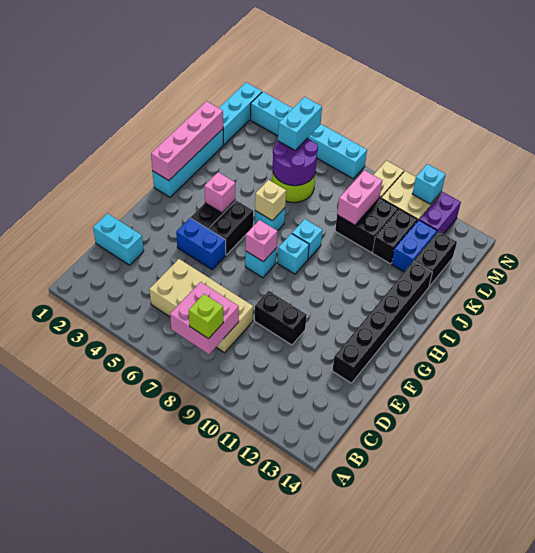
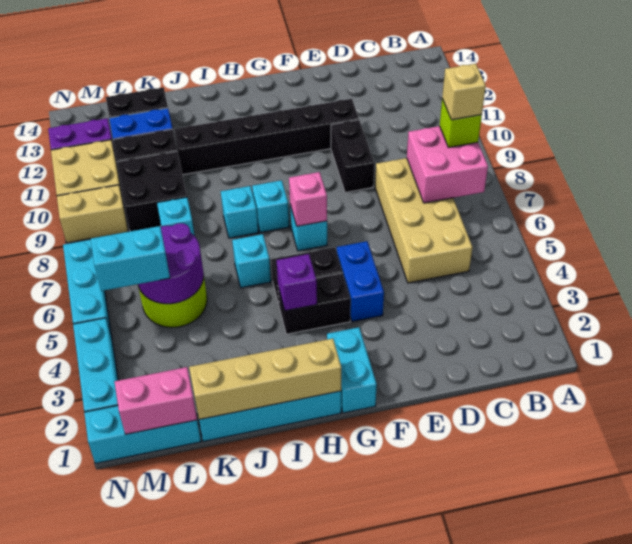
cyan brick D1:D2 level 1 -> cyan brick G1:G2 level 1
black brick E13:J13 level 1 -> black brick E11:J11 level 1
pink brick H1:K1 level 2 -> tan brick H1:K1 level 2
pink brick H4 level 2 -> purple brick H4 level 2
tan brick I6 level 2 -> tan brick B8 level 4
pink brick K9:L9 level 2 -> pink brick L1:M1 level 2
cyan brick N11 level 2 -> cyan brick K8 level 1

